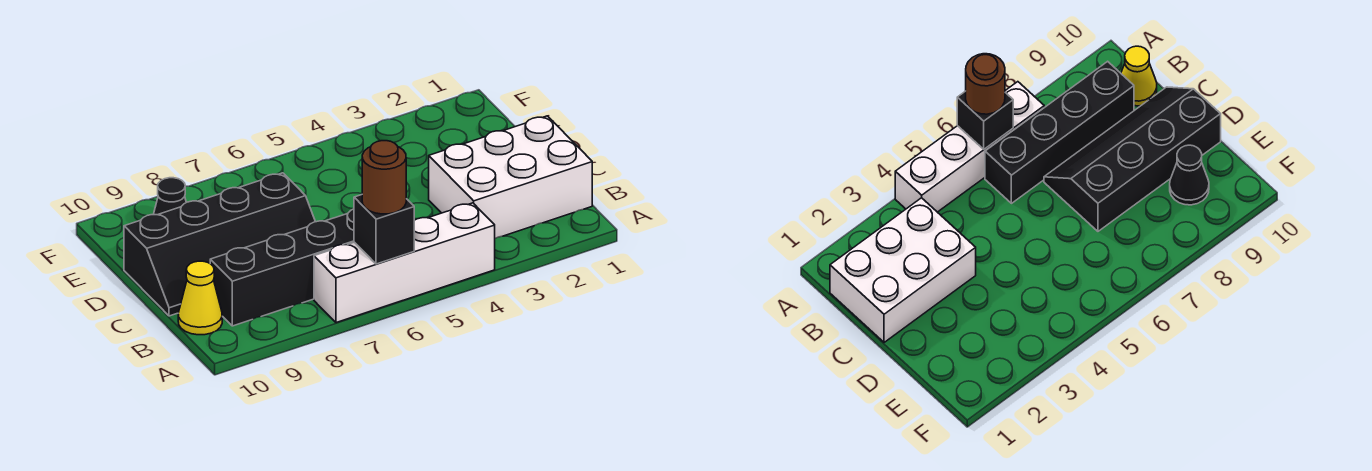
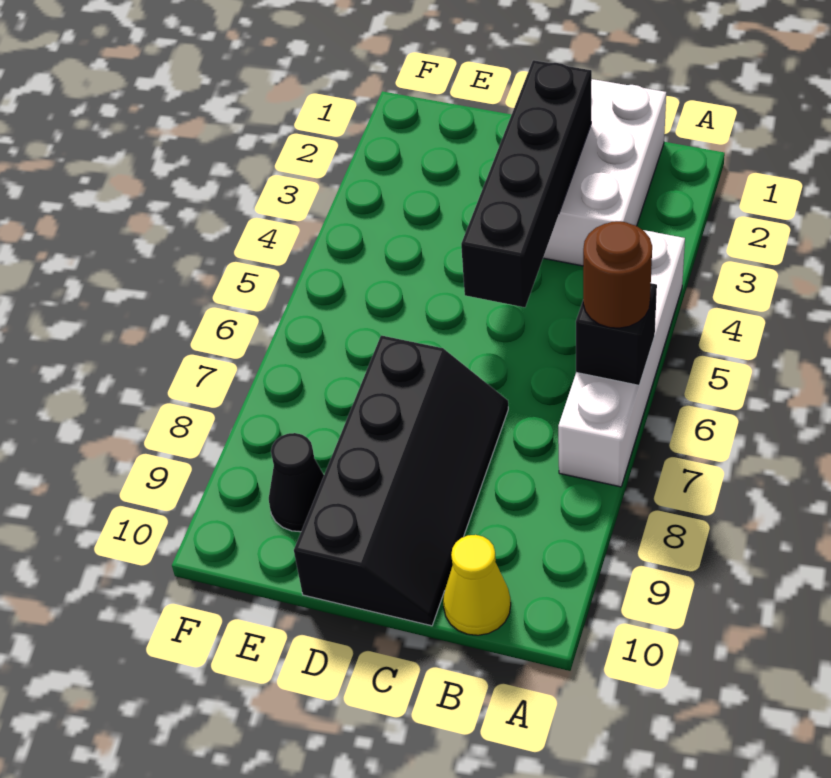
black brick B6:B9 level 1 -> black brick C2:C5 level 2

